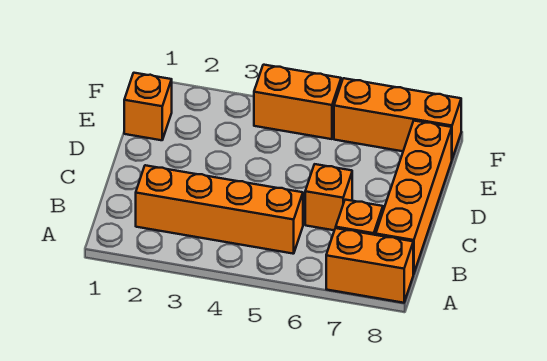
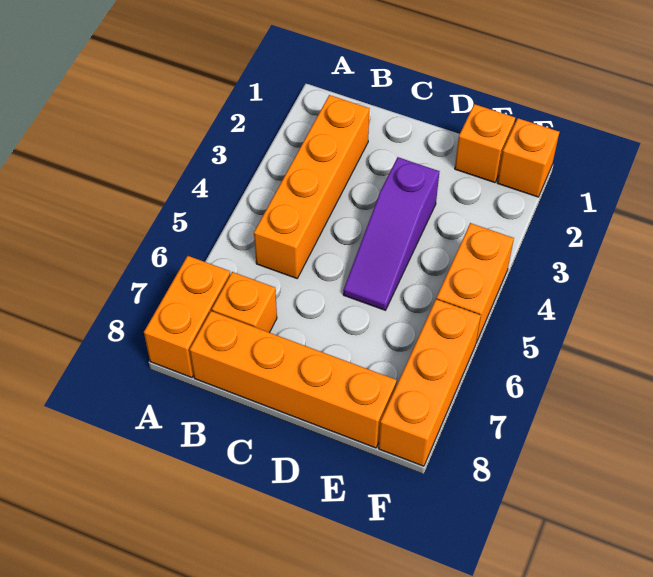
orange brick C6 level 1 -> orange brick F1 level 1
none -> purple slope D3:D5 level 1 top 3

